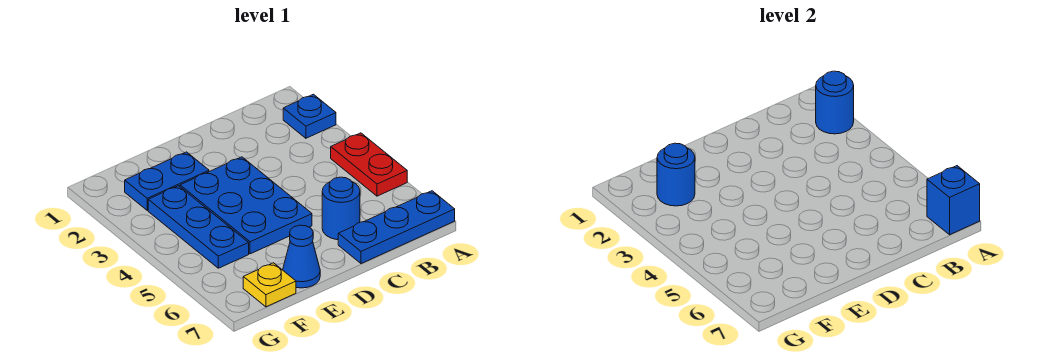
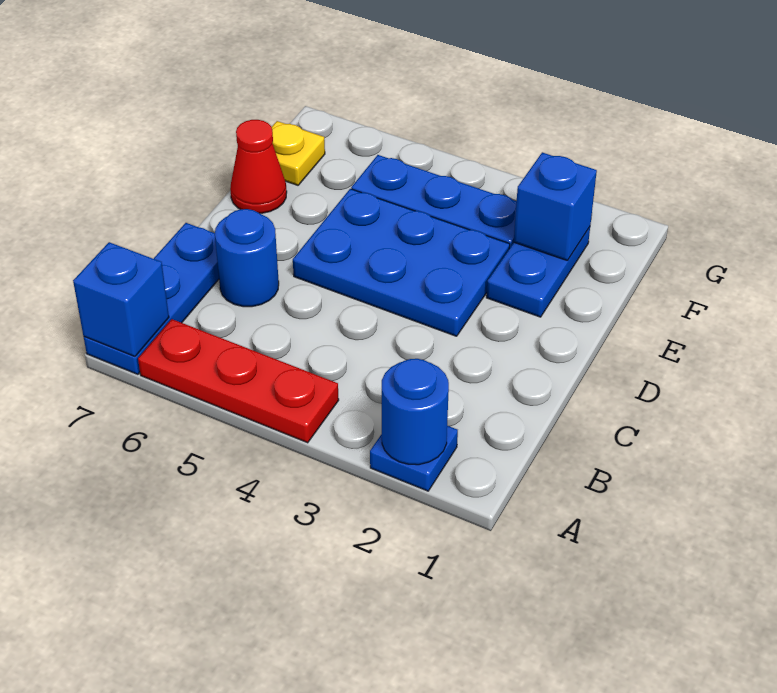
red plate A4:A5 level 1 -> red plate A4:A6 level 1
blue cone E7 level 1 -> red cone E7 level 1
blue round brick F2 level 2 -> blue brick F2 level 2

